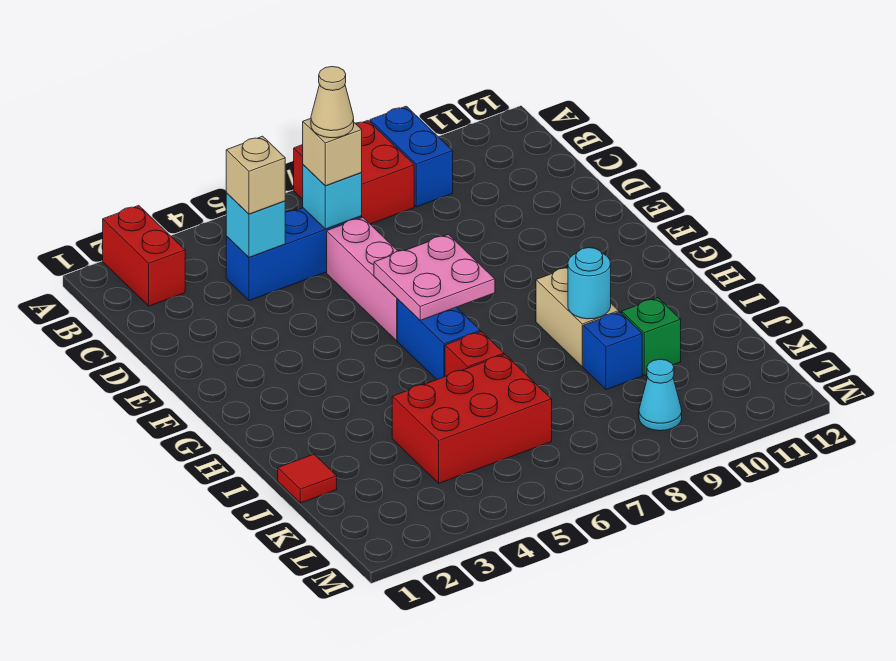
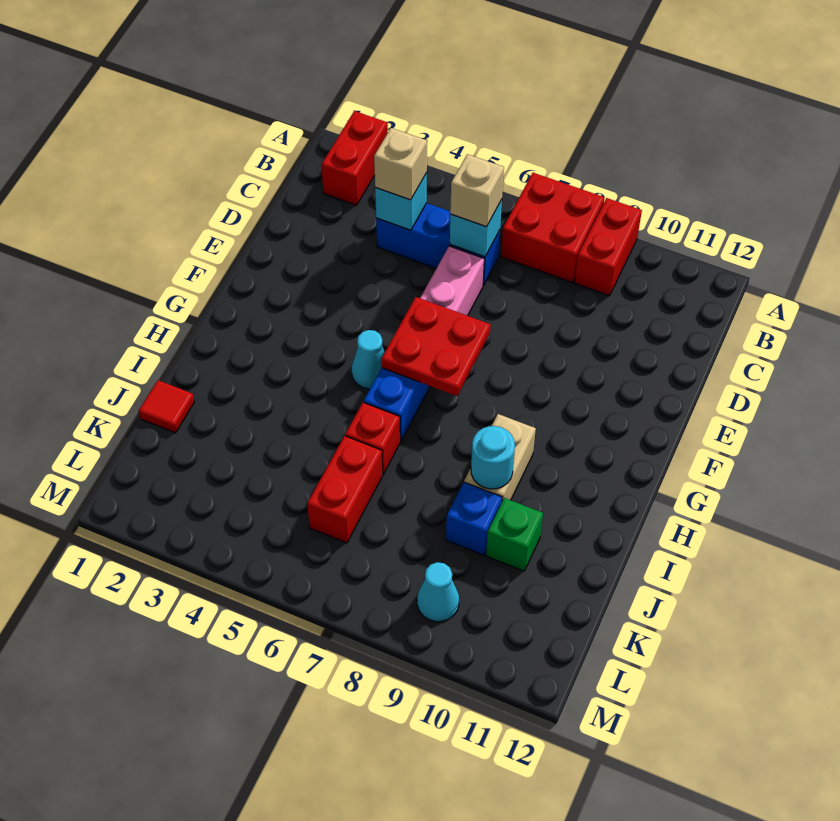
blue brick A9:B9 level 1 -> red brick A9:B9 level 1
tan cone C6 level 4 -> none
pink plate F6:G7 level 2 -> red plate F6:G7 level 2
none -> cyan cone G5 level 1
red brick J4:K6 level 1 -> red brick J6:K6 level 1

